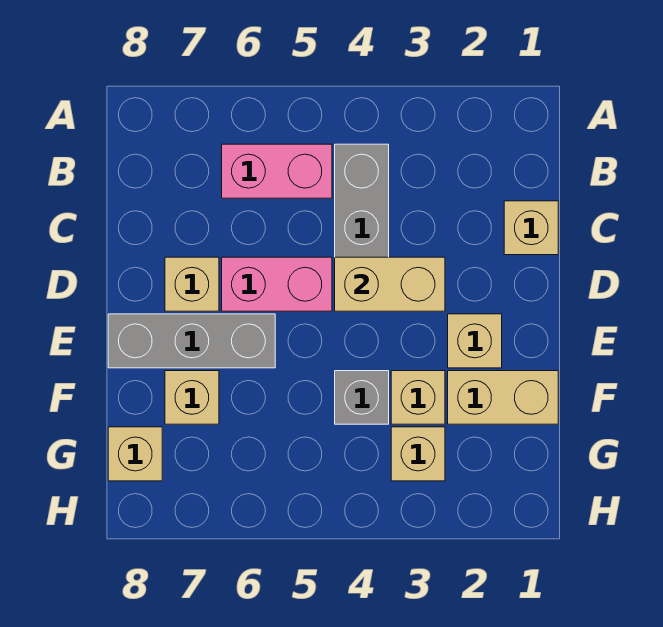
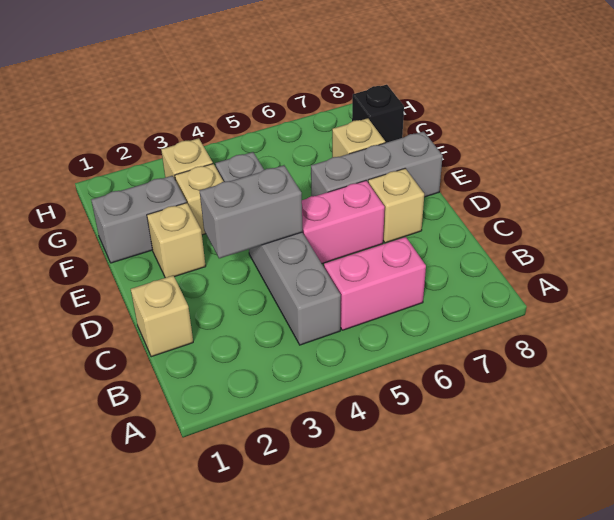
tan brick D3:D4 level 2 -> grey brick D3:D4 level 2
tan brick F1:F2 level 1 -> grey brick F1:F2 level 1
tan brick G8 level 1 -> black brick G8 level 1

